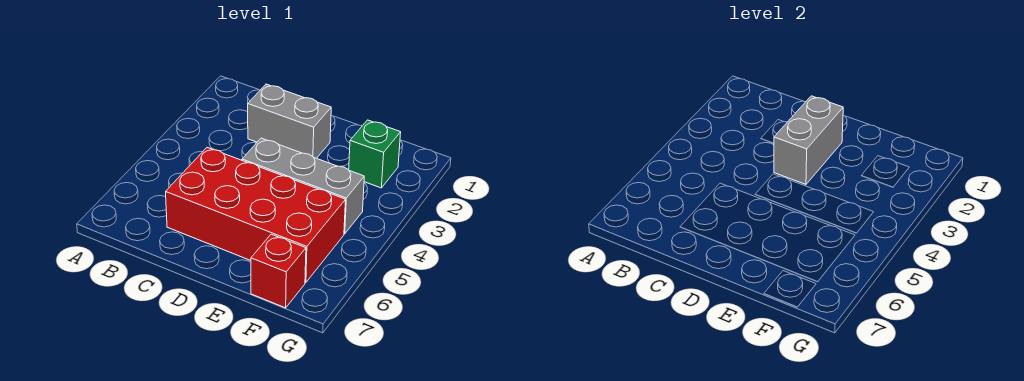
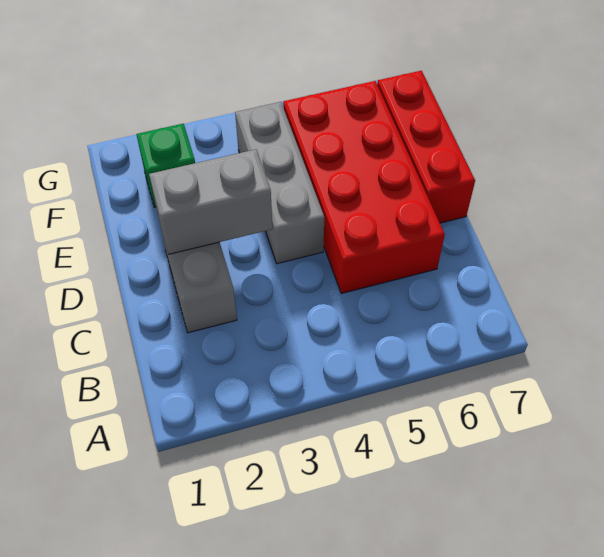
red brick F7 level 1 -> red brick D7:F7 level 1

